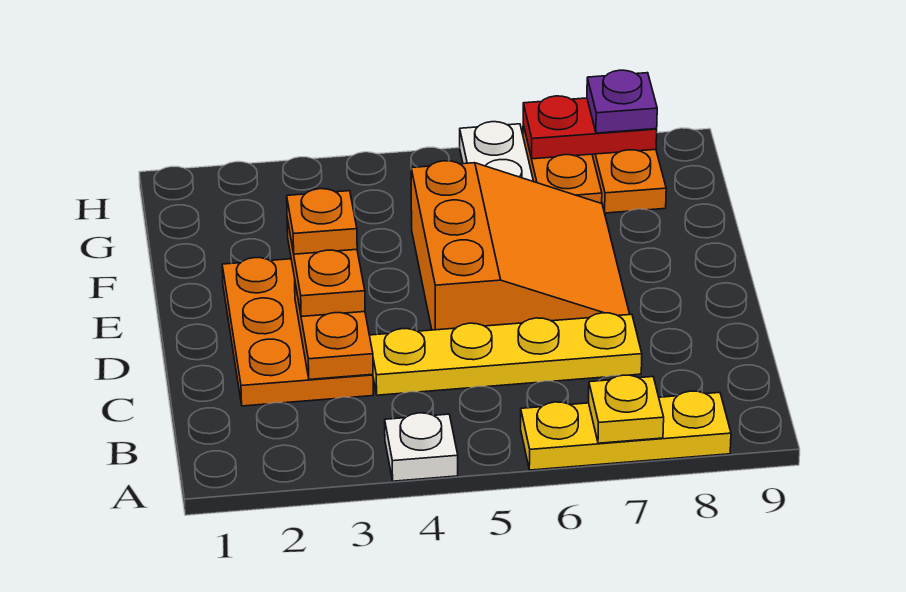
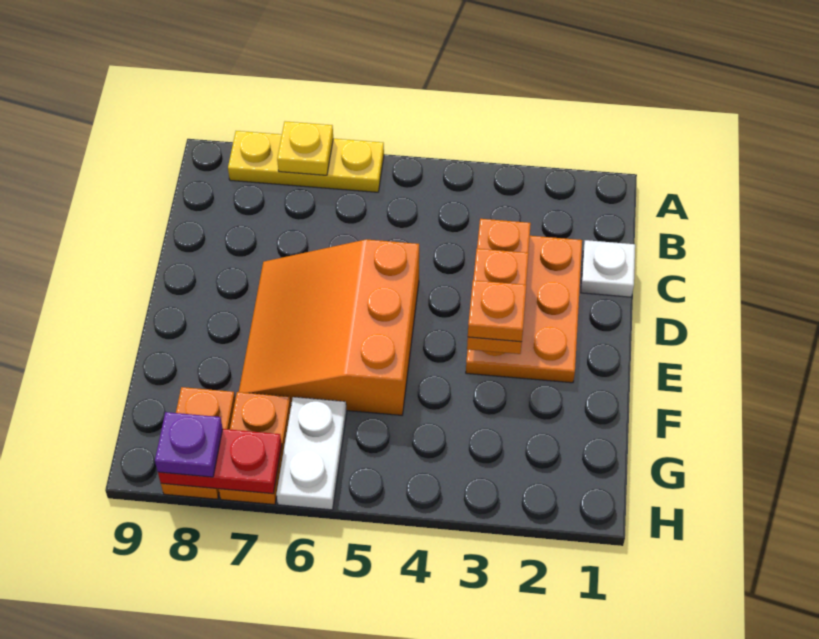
white plate A4 level 1 -> white plate C1 level 1
yellow plate C4:C7 level 1 -> none

